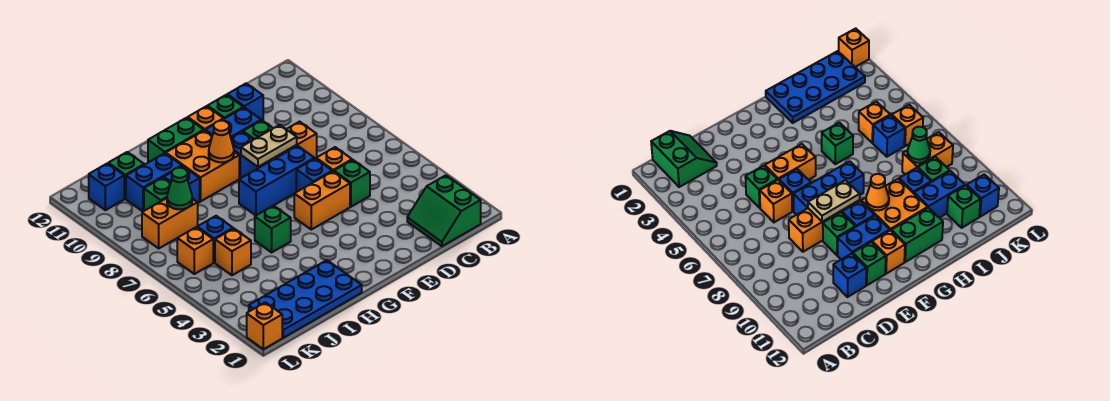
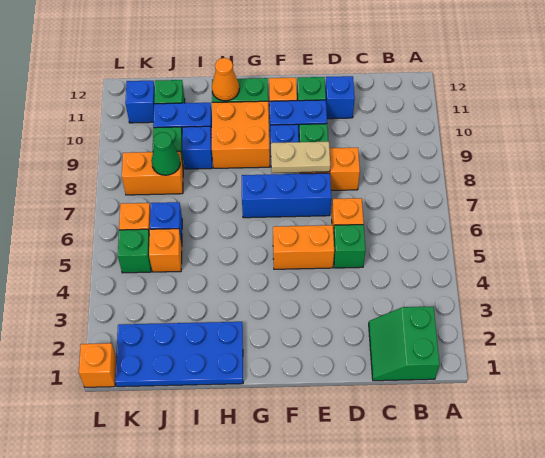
blue brick E6 level 1 -> none
orange cone G9 level 2 -> orange cone H11 level 2
green brick H5 level 1 -> green brick K5 level 1

